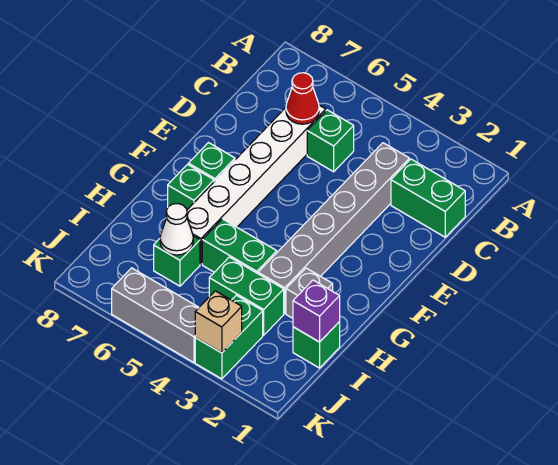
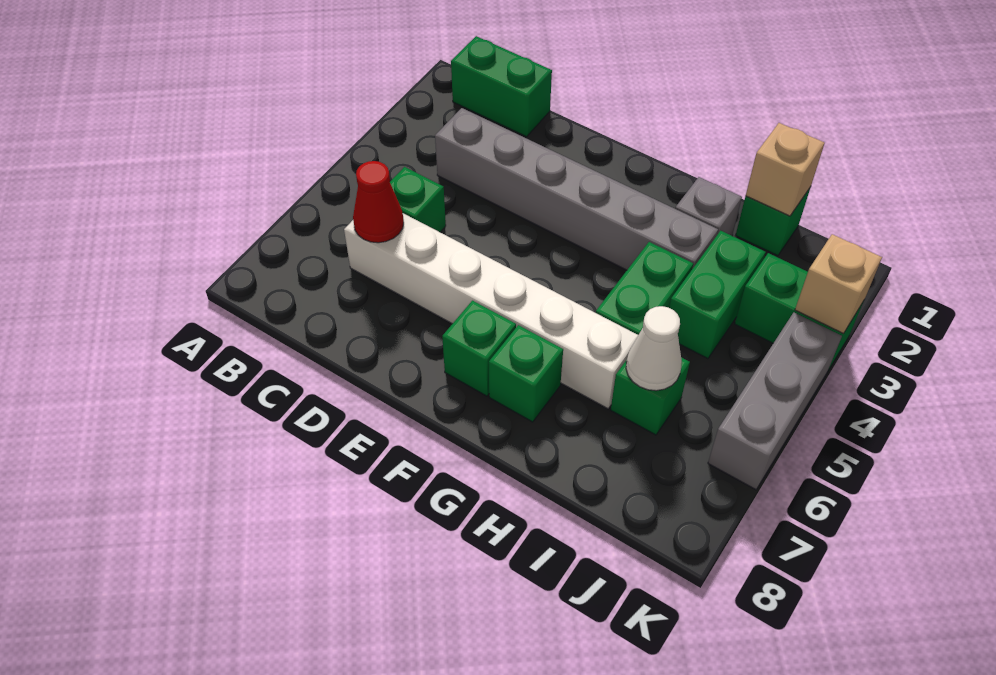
green brick C1:C2 level 1 -> green brick B1:C1 level 1
purple brick I1 level 2 -> tan brick I1 level 2

